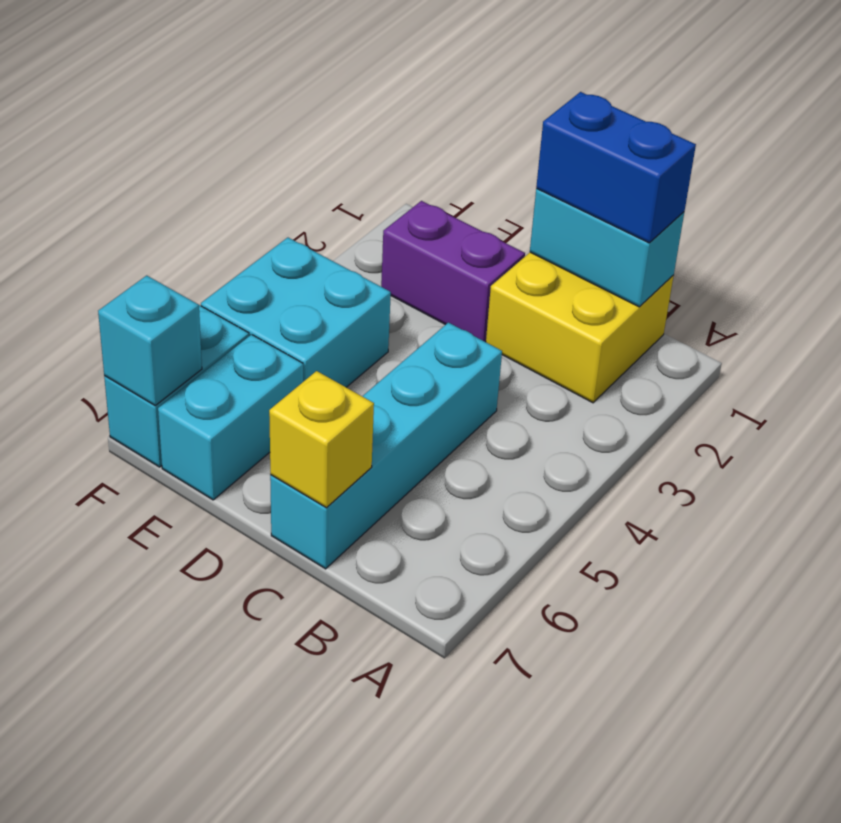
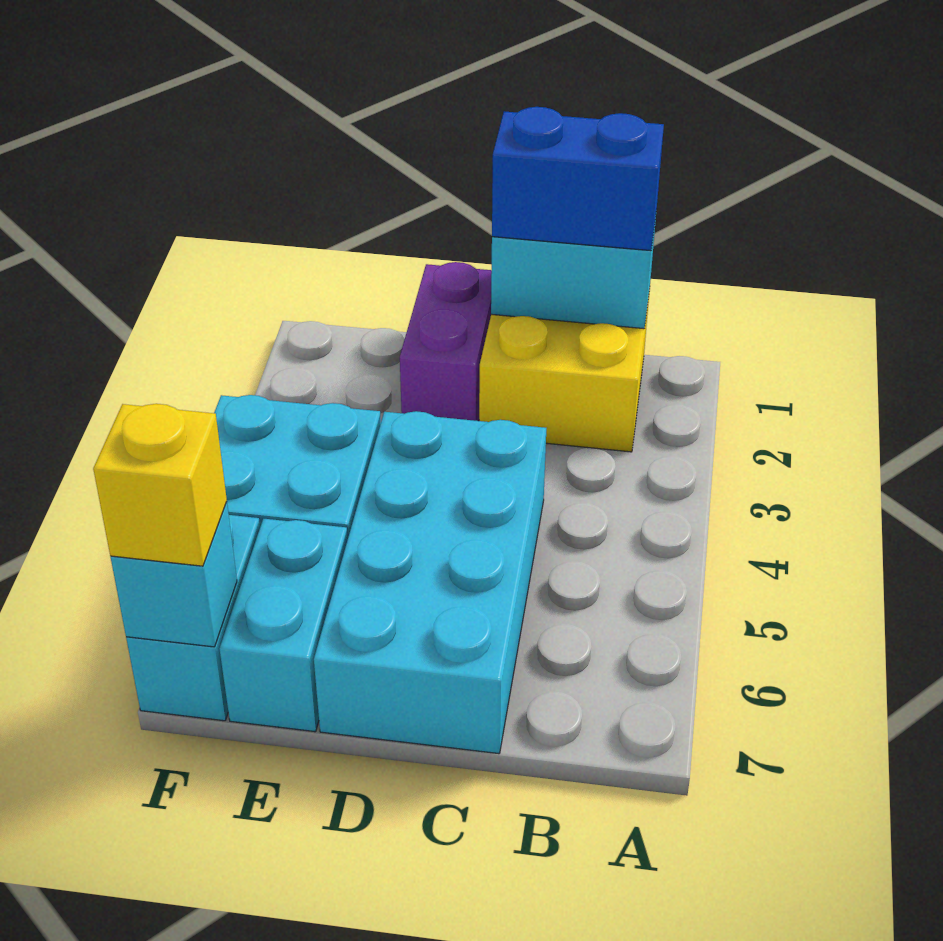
cyan brick C4:C7 level 1 -> cyan brick C4:D7 level 1
yellow brick C7 level 2 -> yellow brick F7 level 3
purple brick D2:E2 level 1 -> purple brick D1:D2 level 1

